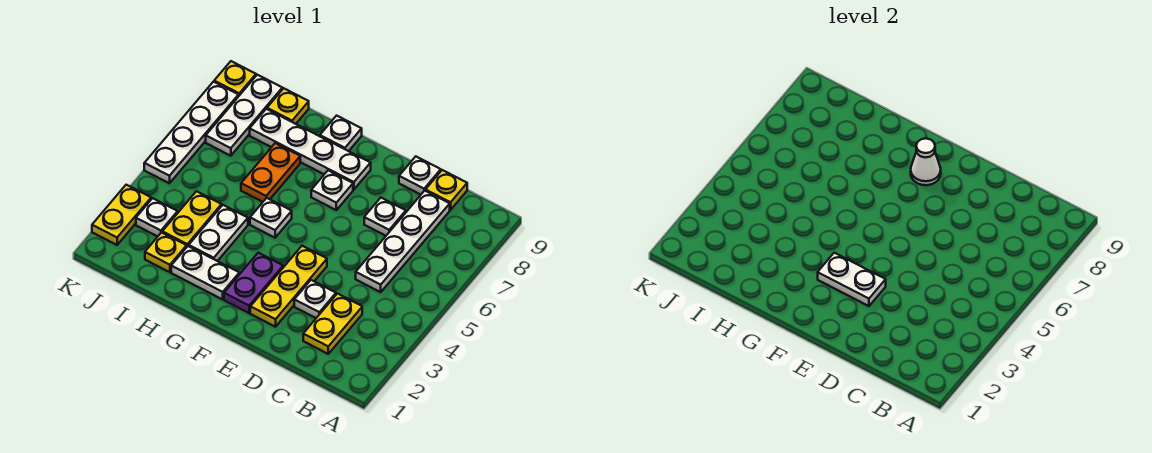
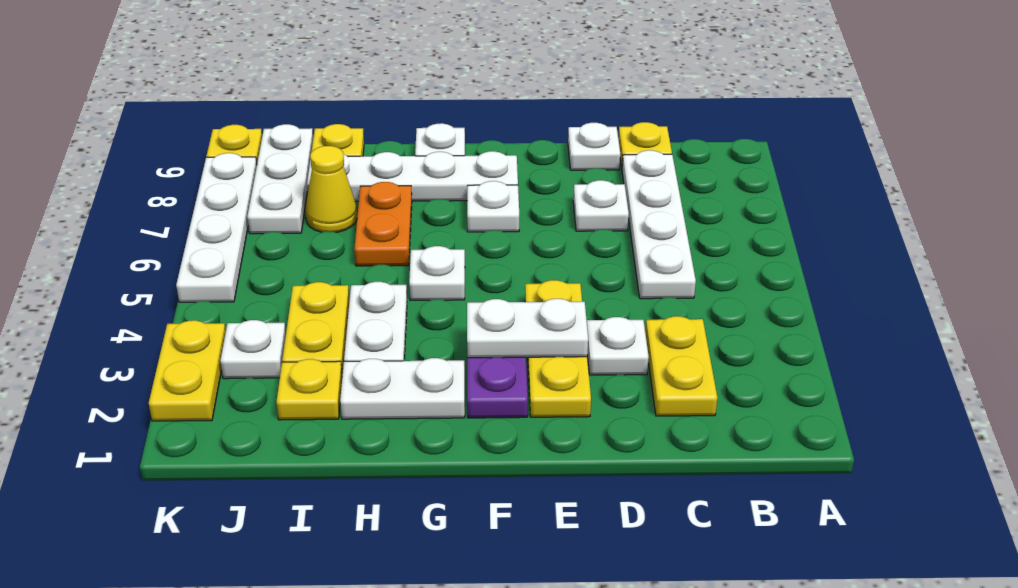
white cone F8 level 2 -> none
none -> yellow cone I7 level 1

